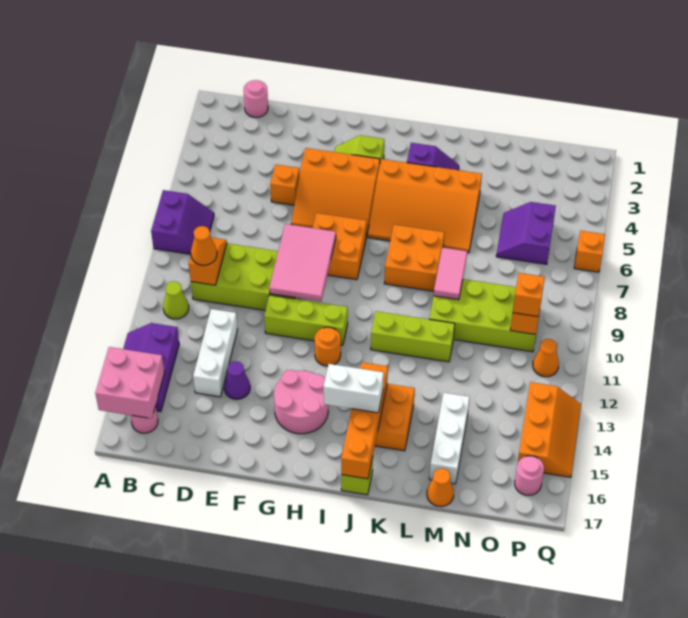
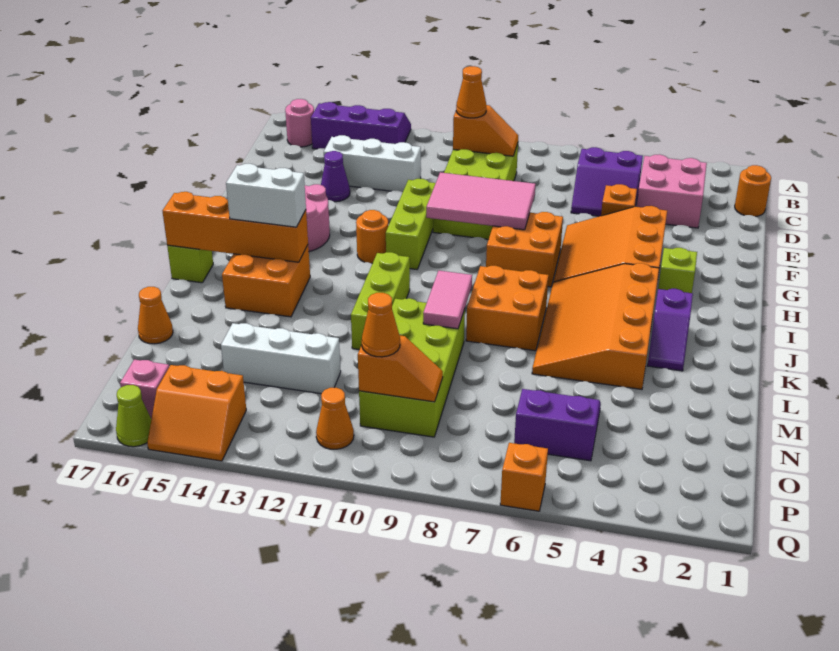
purple slope A7:B8 level 1 top A -> purple slope C5:D6 level 1 top C
pink brick A15:B16 level 2 -> pink brick C3:D4 level 1
lime cone B11 level 1 -> lime cone Q16 level 1
pink round brick C1 level 1 -> orange round brick C1 level 1
white brick I15:J15 level 3 -> white brick J14:J15 level 3
pink tile L8:L9 level 2 -> pink tile K9:L9 level 2
white brick M14:M16 level 1 -> white brick N12:N14 level 1
orange brick O10 level 3 -> orange cone O10 level 3
orange slope P13:Q15 level 1 top P -> orange slope P14:Q15 level 1 top P
pink round brick P16 level 1 -> pink brick P16 level 1

